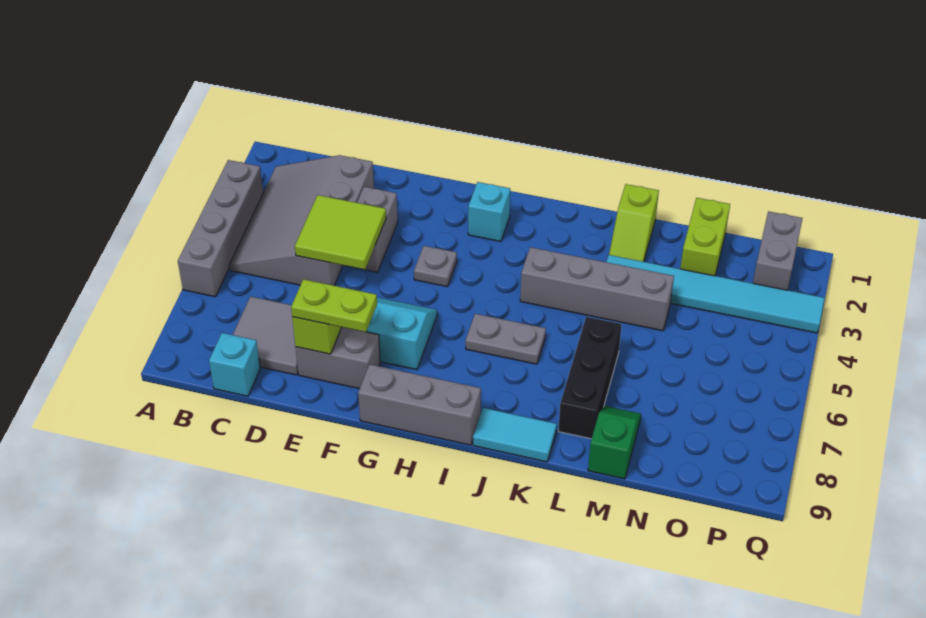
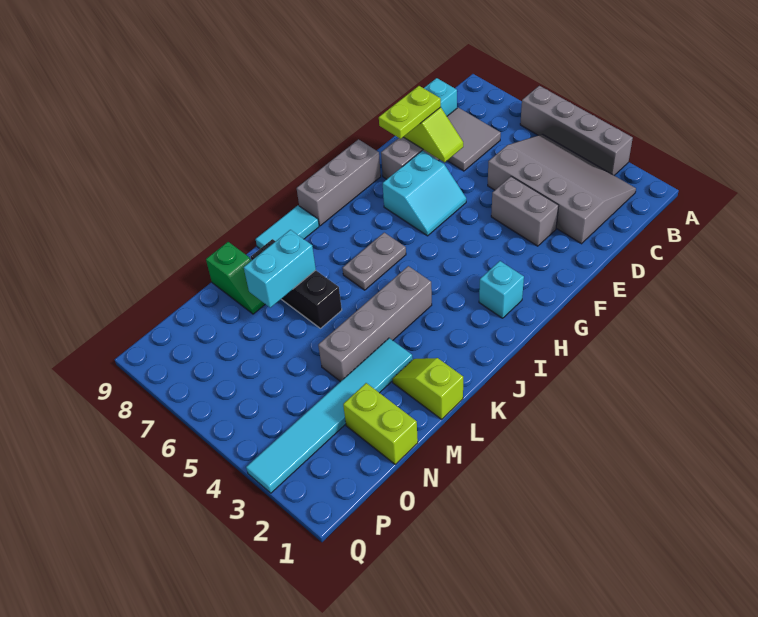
lime tile D4:E5 level 2 -> none
grey plate G4 level 1 -> none
none -> cyan brick L7:M7 level 2
grey brick P1:P2 level 1 -> none

